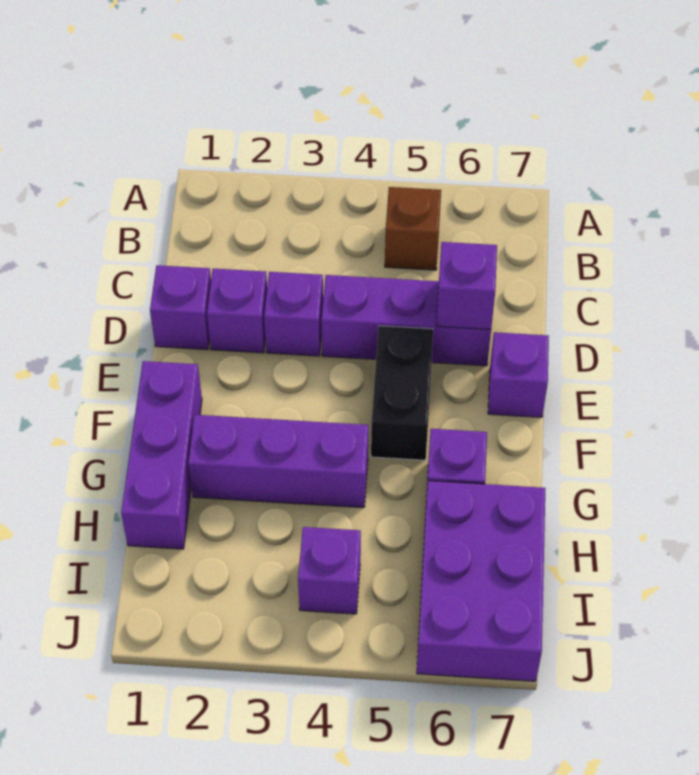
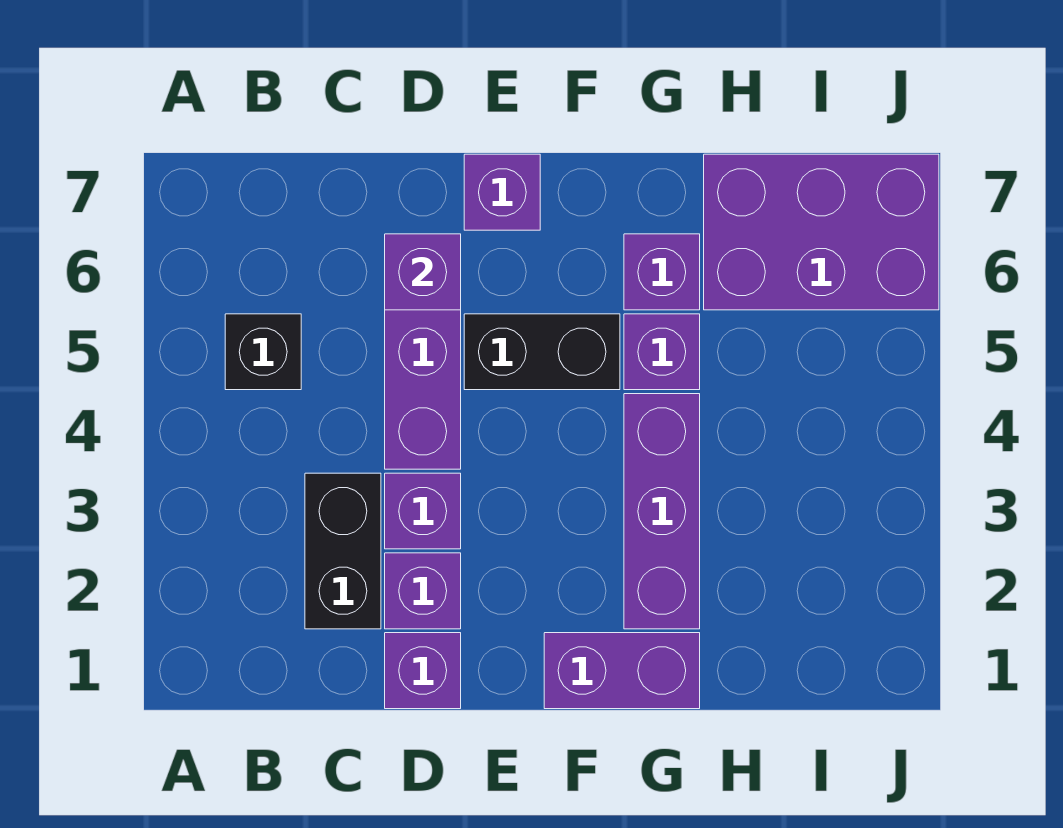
brown brick B5 level 1 -> black brick B5 level 1
none -> black brick C2:C3 level 1
purple brick F1:H1 level 1 -> purple brick F1:G1 level 1
purple brick I4 level 1 -> purple brick G5 level 1

